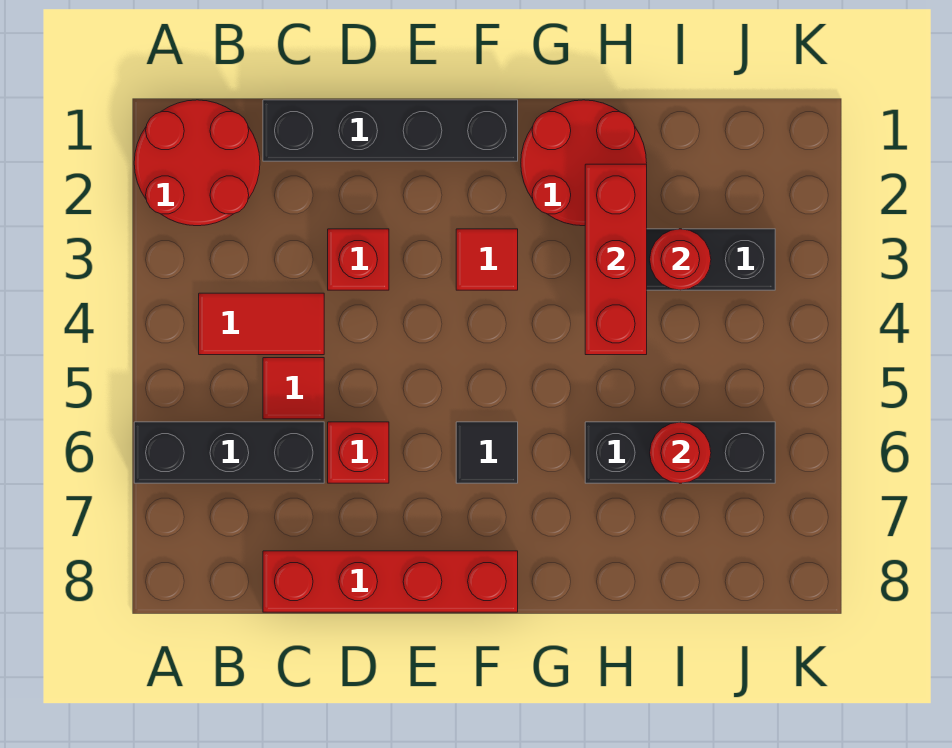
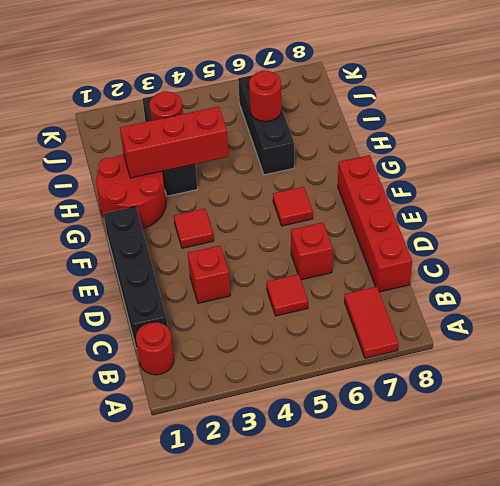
red round brick A1:B2 level 1 -> red round brick B1 level 1
black brick A6:C6 level 1 -> none
red tile B4:C4 level 1 -> red tile A7:B7 level 1
black tile F6 level 1 -> red tile F6 level 1

